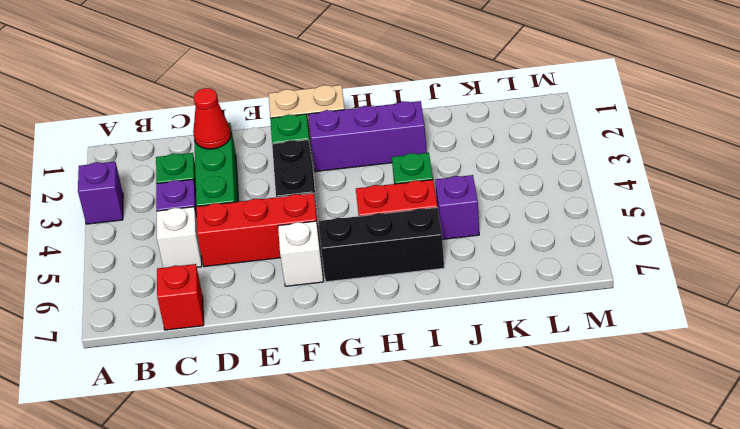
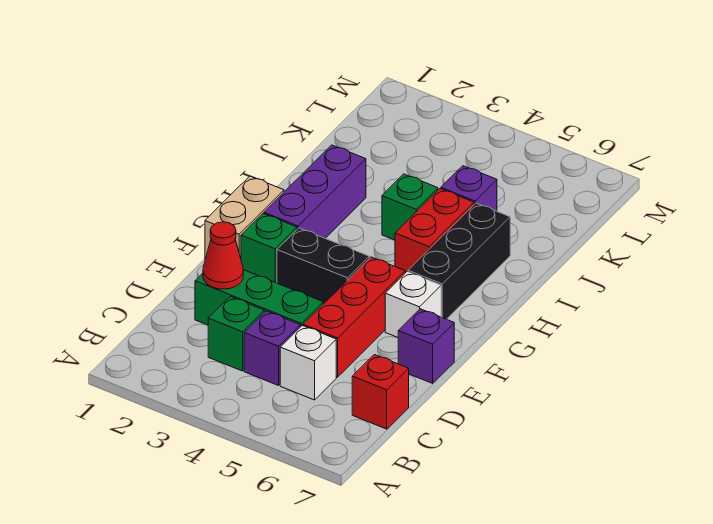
purple brick A3 level 1 -> purple brick E7 level 1

